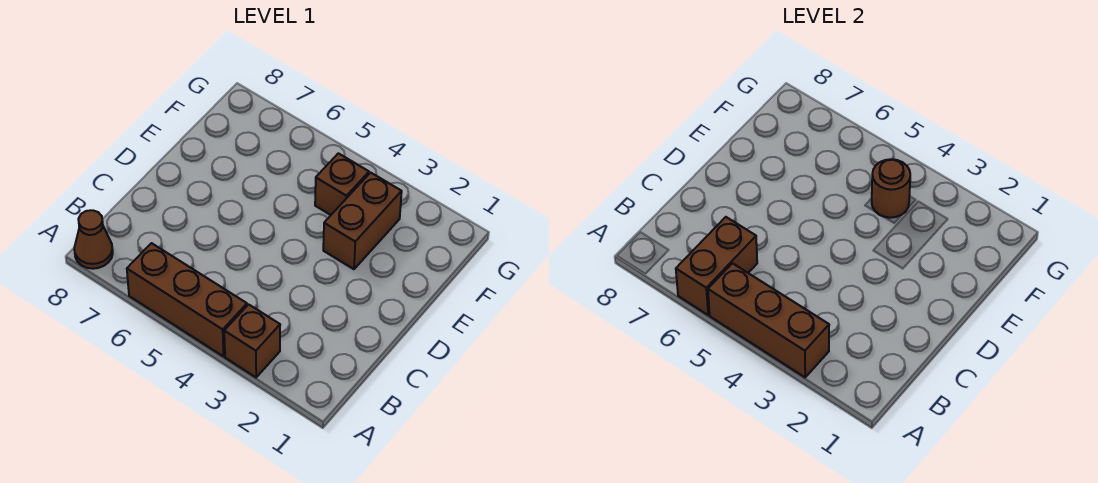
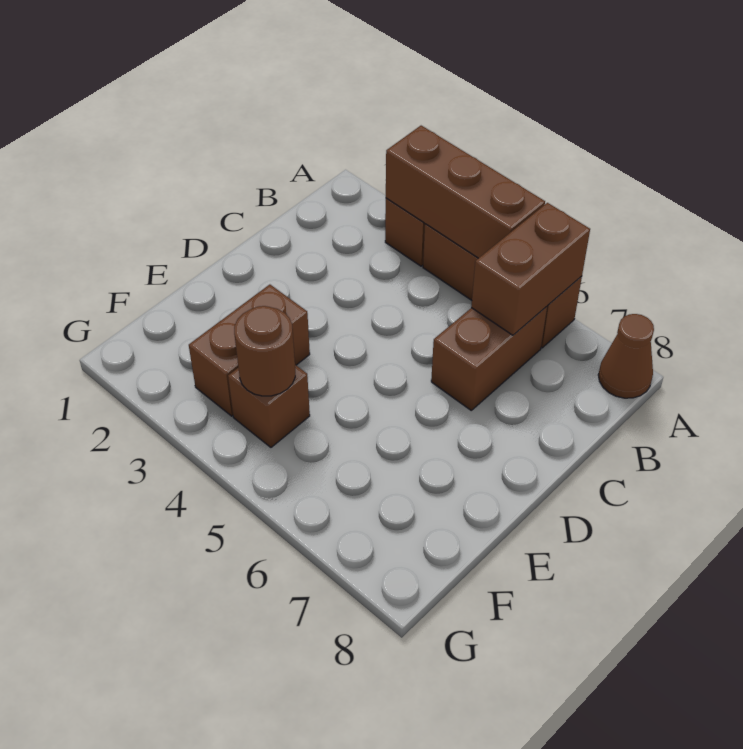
none -> brown brick B6:C6 level 1

